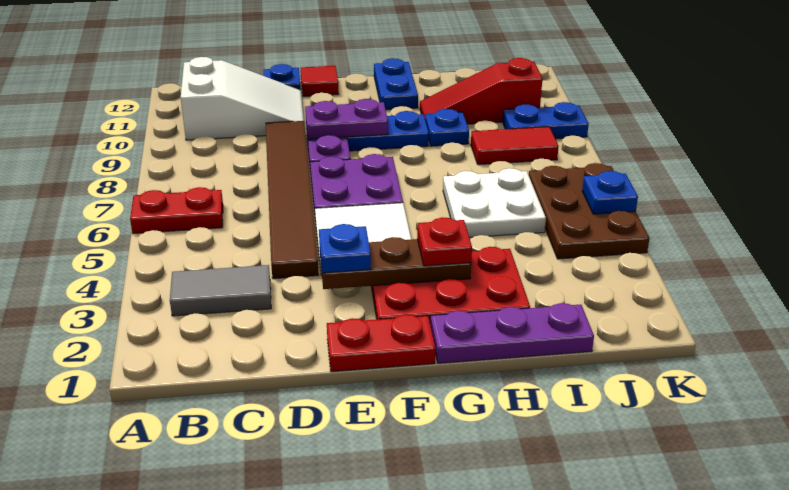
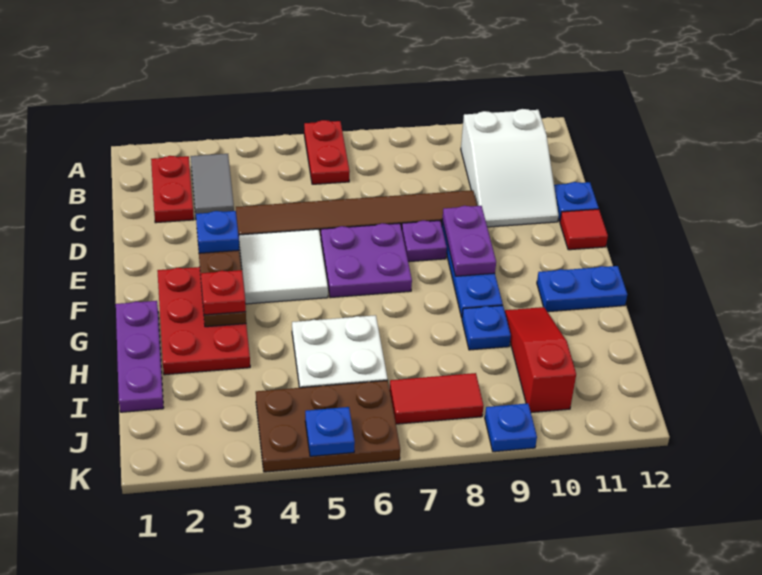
red plate E1:F1 level 1 -> red plate B2:C2 level 1
red tile I8:J8 level 1 -> red tile J7:J8 level 1
blue plate J9:K9 level 1 -> blue plate K9 level 1

